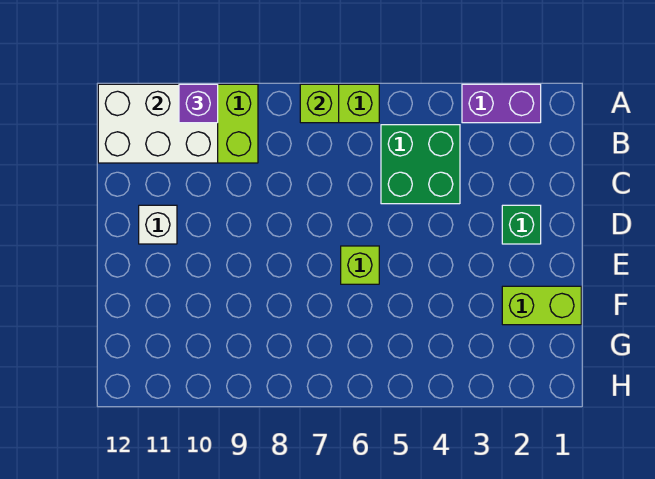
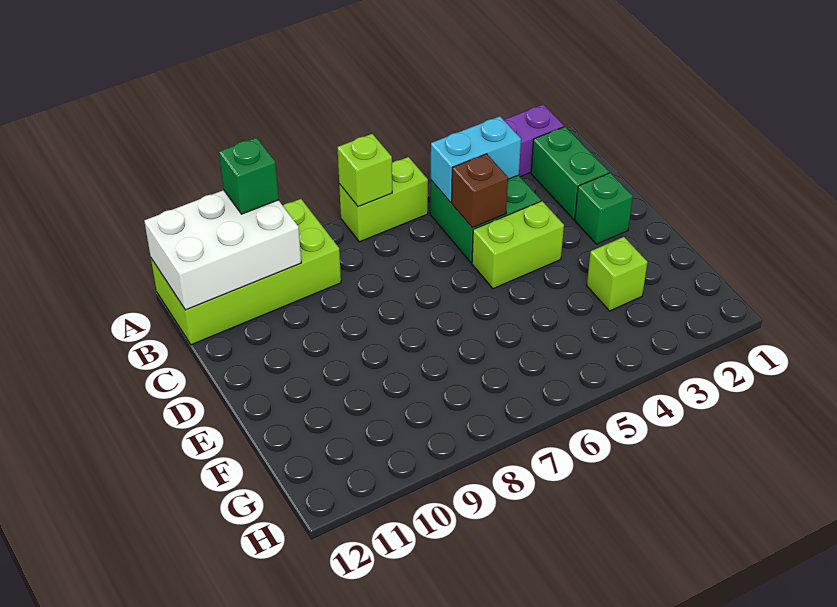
purple brick A10 level 3 -> green brick A10 level 3
none -> green brick B2:C2 level 1
none -> cyan brick B4:B5 level 2
none -> brown brick C5 level 2
white brick D11 level 1 -> none
lime brick E6 level 1 -> lime brick F3 level 1
lime brick F1:F2 level 1 -> lime brick D4:D5 level 1

